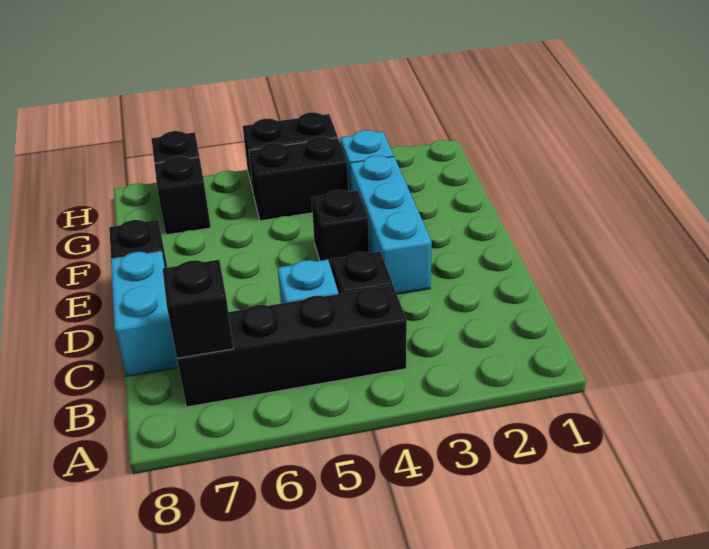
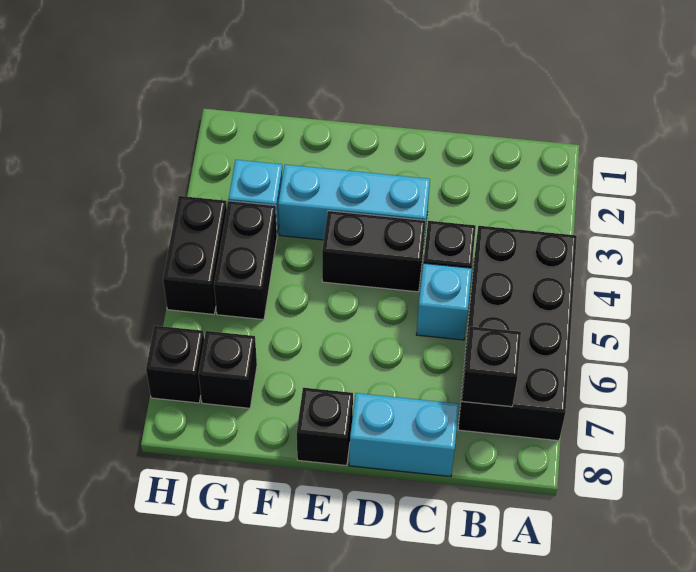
black brick B4:B7 level 1 -> black brick A4:B7 level 1
black brick E4 level 1 -> black brick D4:E4 level 1

